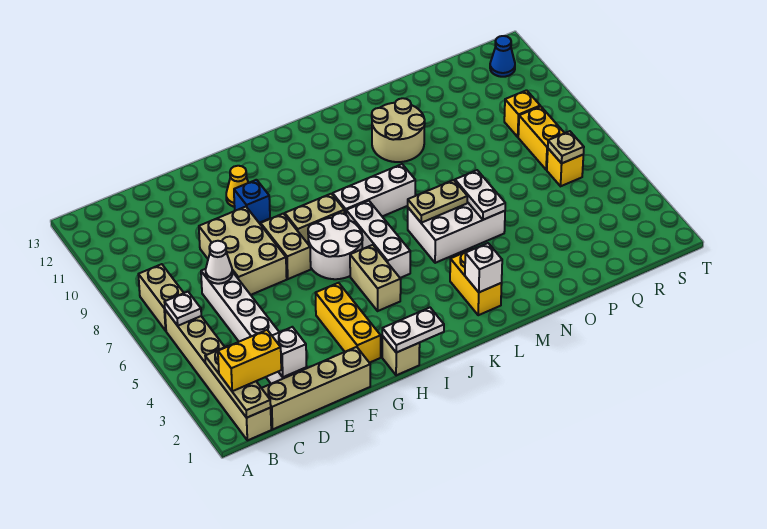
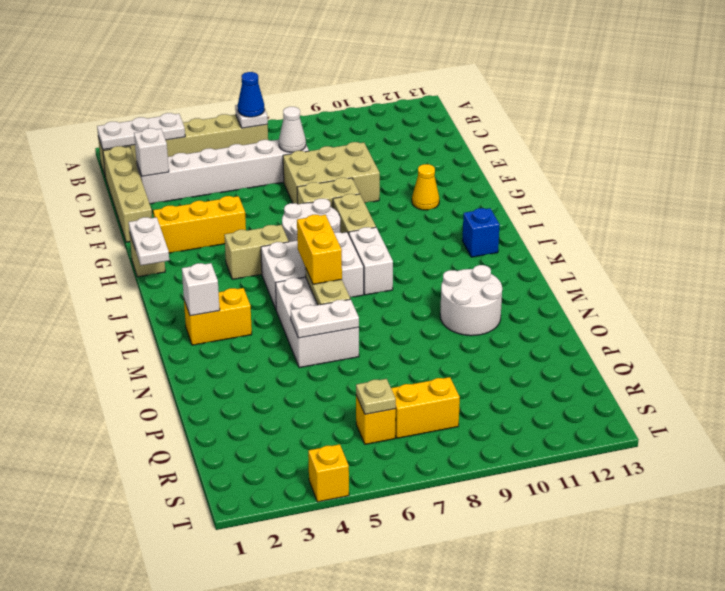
tan plate B1:B3 level 2 -> white plate B1:B3 level 2
yellow brick B2:C2 level 3 -> yellow brick K6:L6 level 3
tan brick B7:B8 level 1 -> none
blue brick G10 level 1 -> blue brick J12 level 1
white brick J5:J7 level 1 -> white brick J5:K7 level 1
white brick J8:L8 level 1 -> white brick J8:K8 level 1
tan round brick M10:N11 level 1 -> white round brick M10:N11 level 1
yellow brick R9 level 1 -> yellow brick T4 level 1
blue cone S12 level 1 -> blue cone B6 level 3

